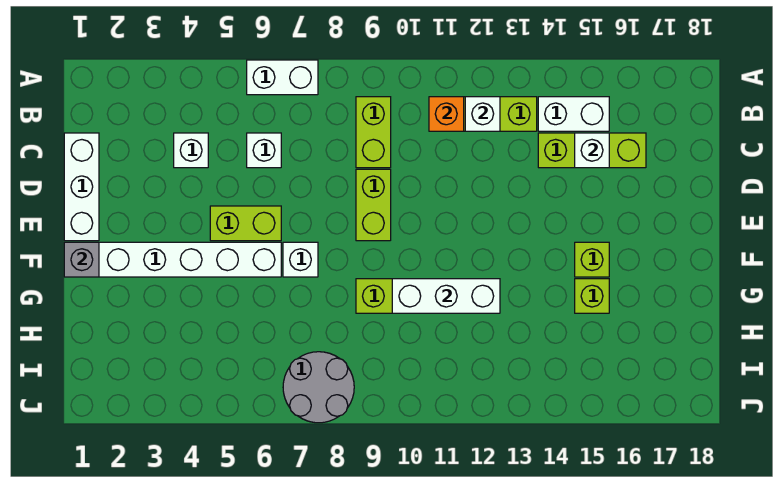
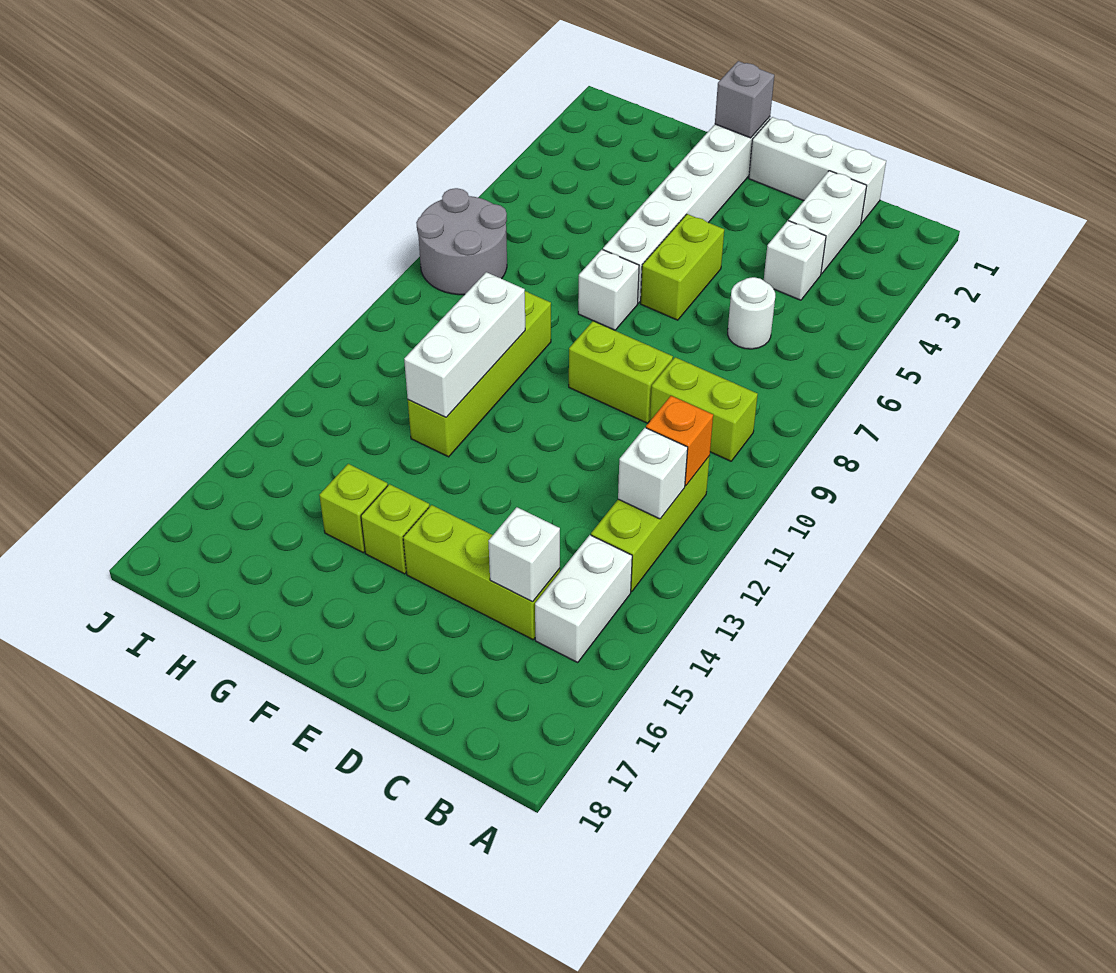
white brick A6:A7 level 1 -> white brick C2:C3 level 1
white brick C6 level 1 -> white round brick C6 level 1
lime brick C14:C16 level 1 -> lime brick C15:E15 level 1

